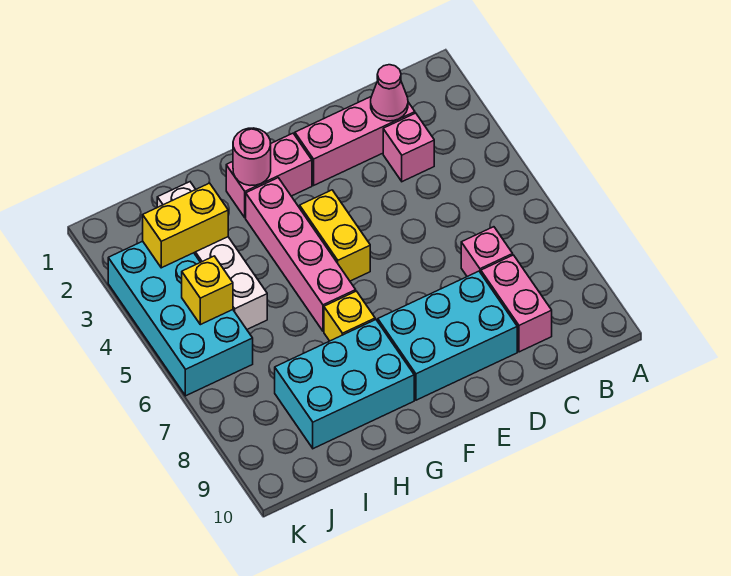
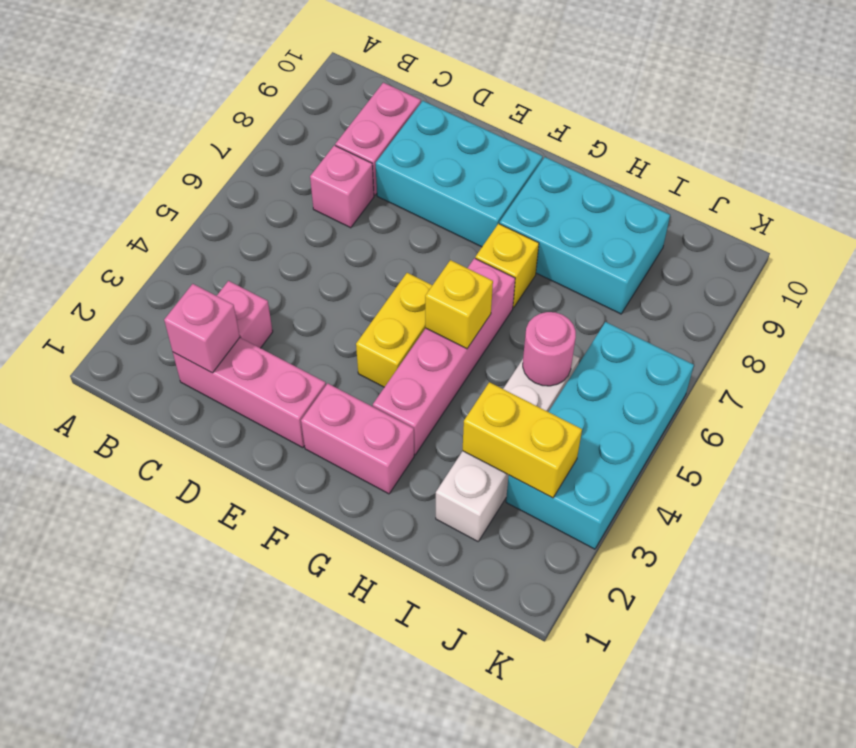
pink cone C2 level 2 -> pink brick C2 level 2
pink round brick G2 level 2 -> pink round brick I5 level 2
yellow brick J5 level 2 -> yellow brick G5 level 2

